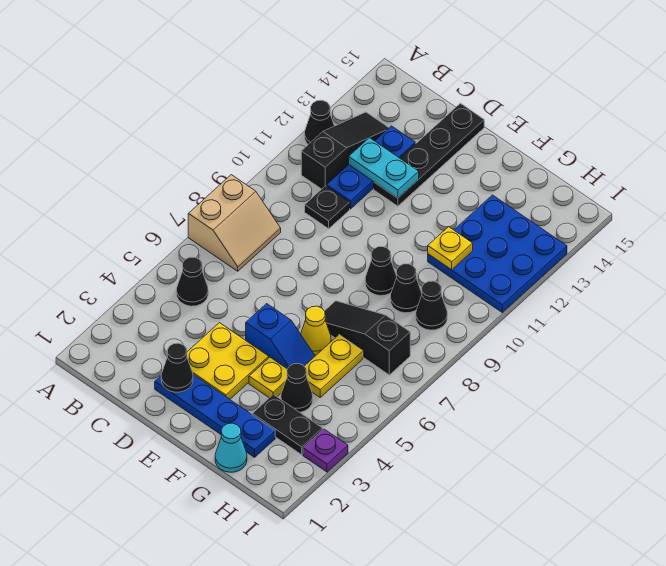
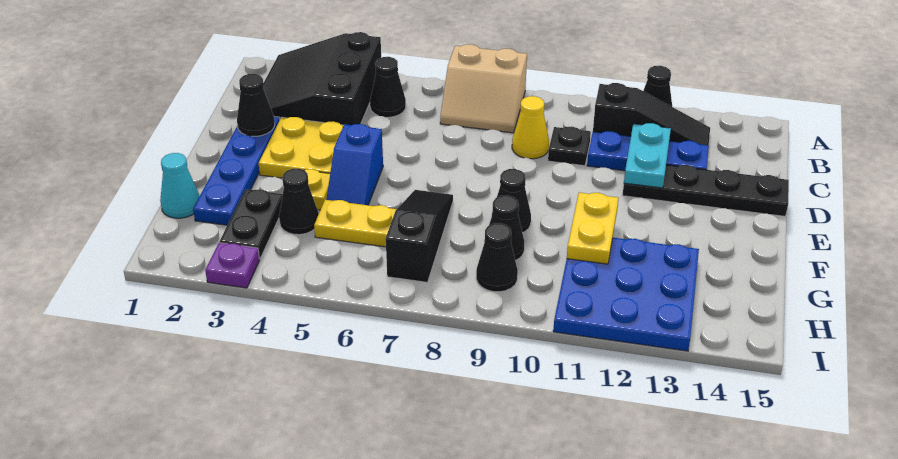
none -> black slope A2:C4 level 1 top 4
yellow cone F6 level 1 -> yellow cone C9 level 1
yellow plate G11 level 2 -> yellow plate F11:G11 level 2

